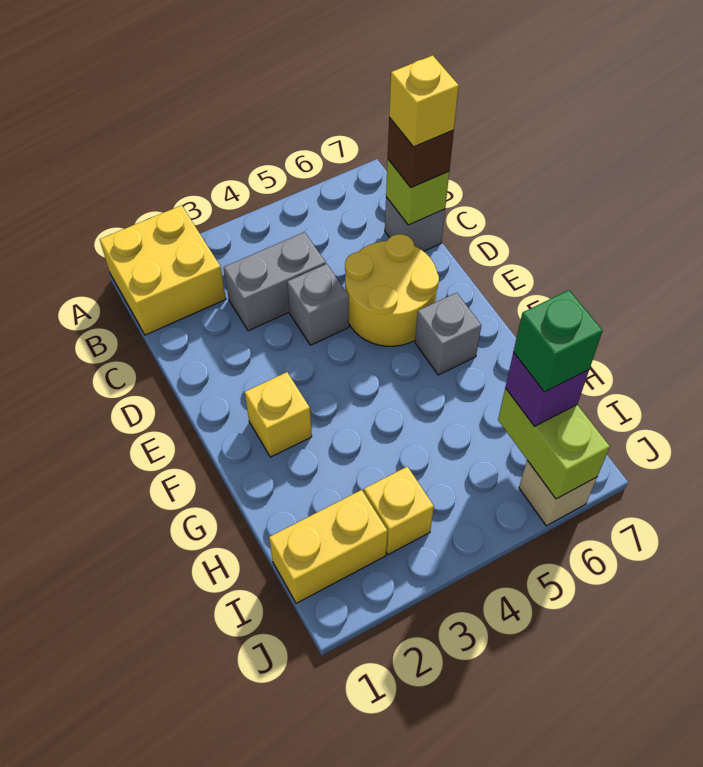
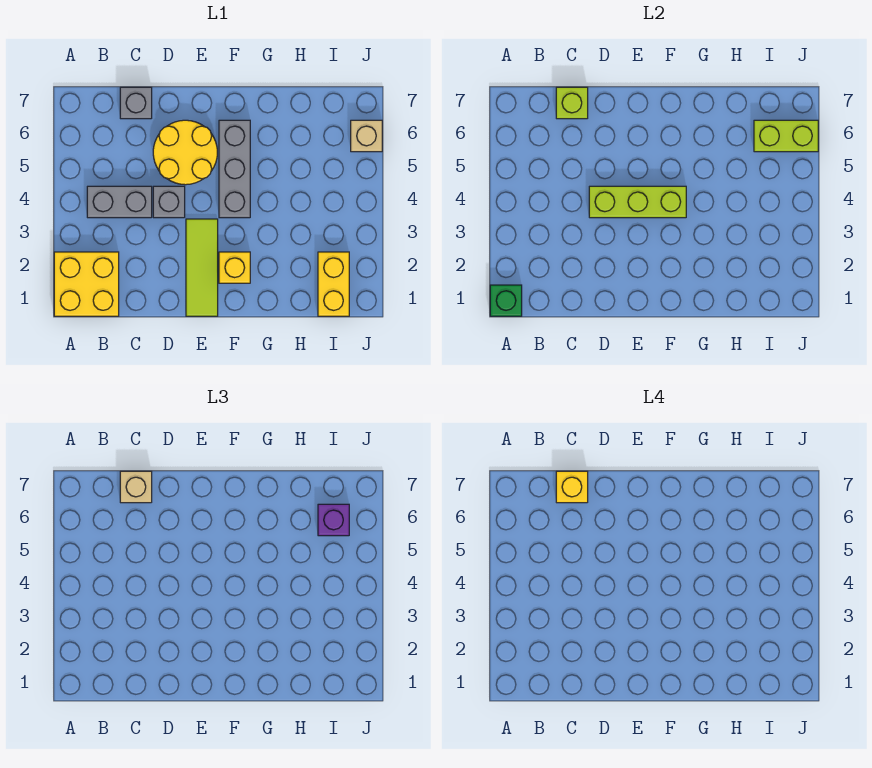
grey brick C3:C4 level 1 -> grey brick B4:C4 level 1
brown brick C7 level 3 -> tan brick C7 level 3
none -> lime brick D4:F4 level 2
none -> lime tile E1:E3 level 1
grey brick F6 level 1 -> grey brick F4:F6 level 1
yellow brick I3 level 1 -> none
green brick I6 level 4 -> green brick A1 level 2

